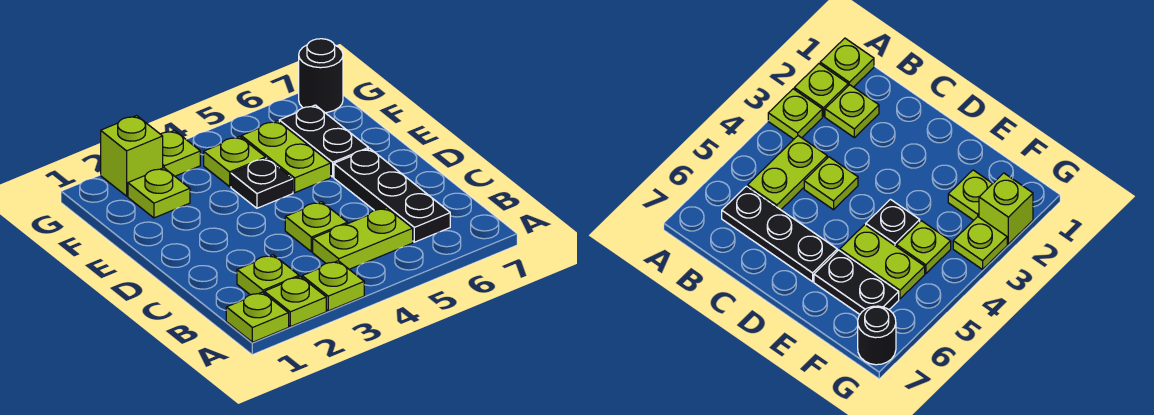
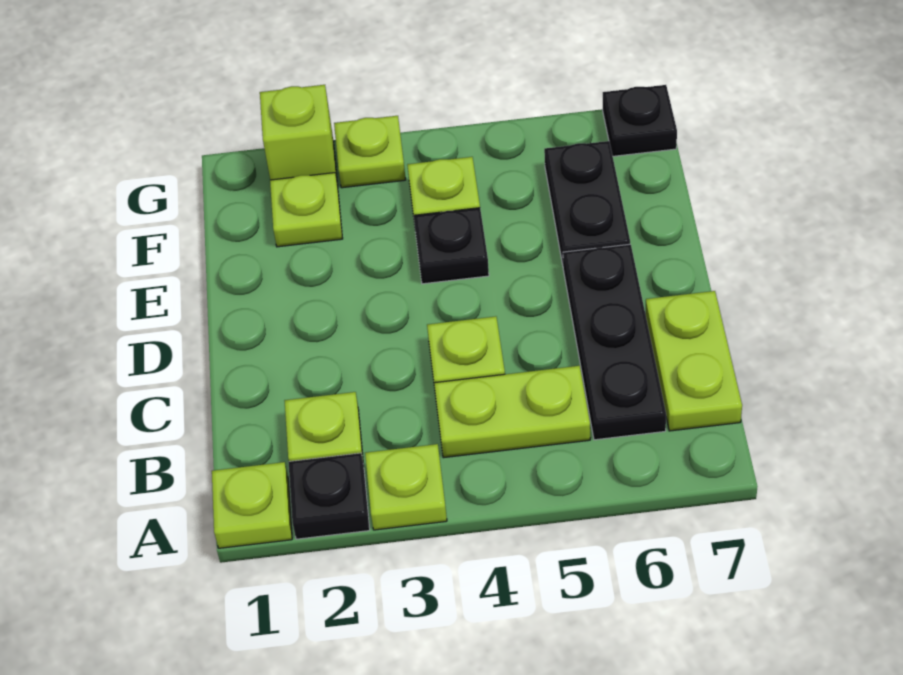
lime plate A2 level 1 -> black plate A2 level 1
lime plate E5:F5 level 1 -> lime plate B7:C7 level 1
black round brick G7 level 1 -> black plate G7 level 1

